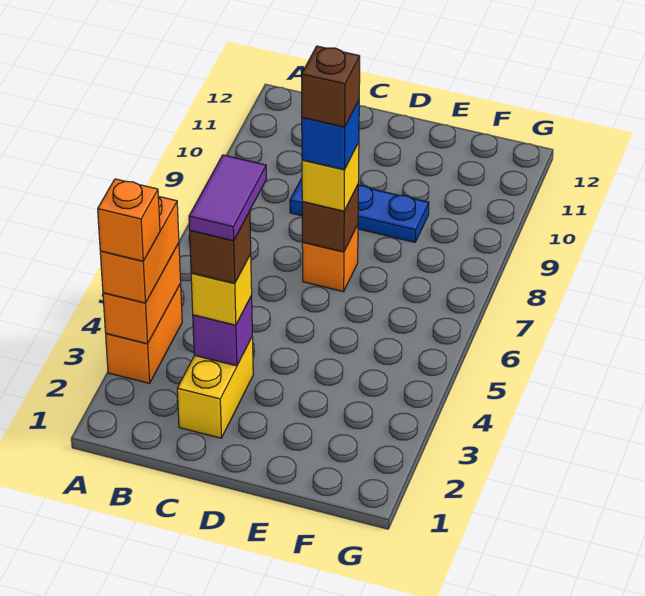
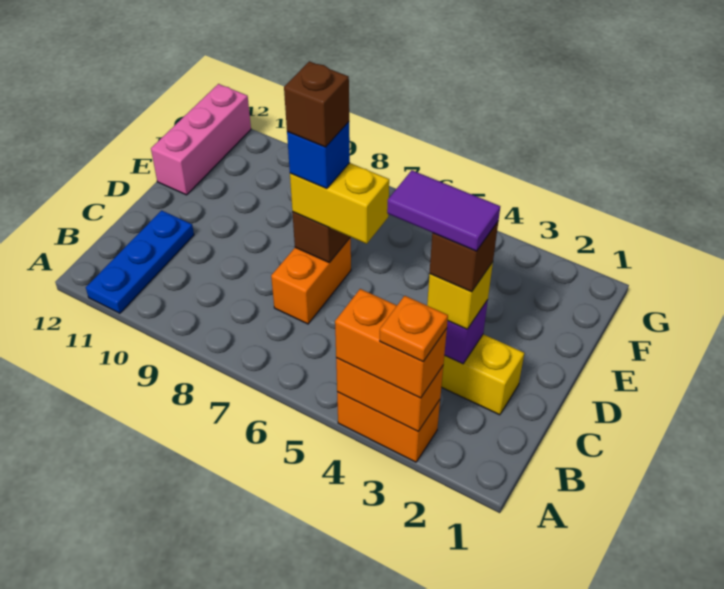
orange brick A3 level 4 -> orange plate A3 level 4
blue plate C9:E9 level 1 -> blue plate A11:C11 level 1
orange brick D7 level 1 -> orange brick C7:D7 level 1
yellow brick D7 level 3 -> yellow brick D6:D7 level 3
none -> pink brick E12:G12 level 1

